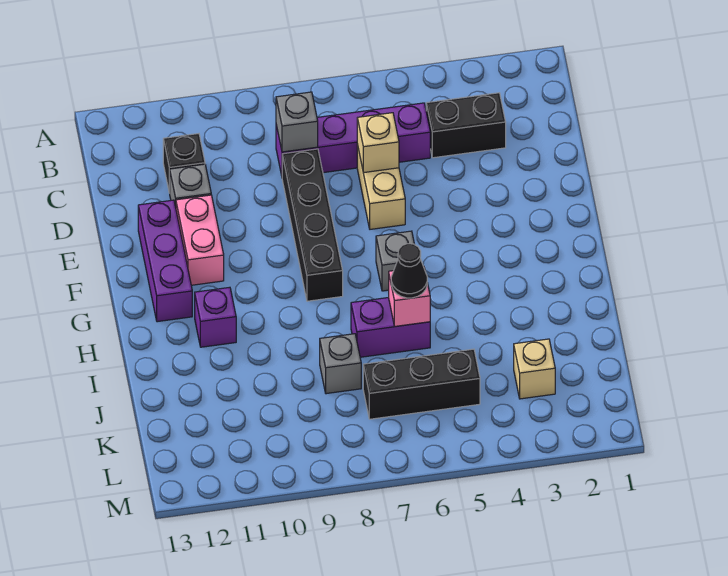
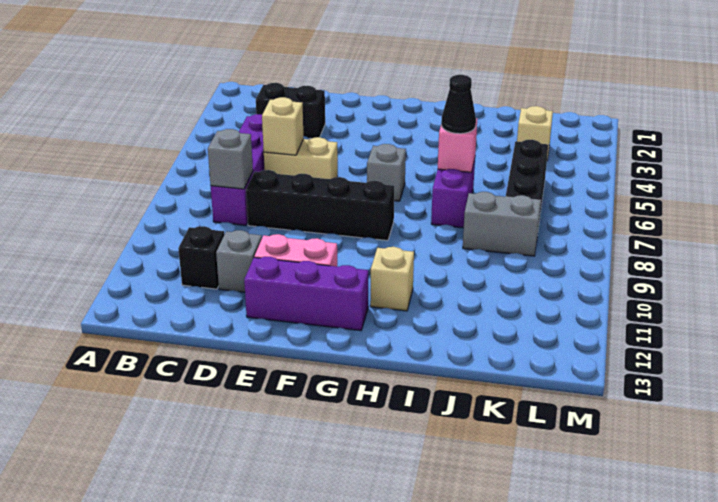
black brick C3:C4 level 1 -> black brick C3:D3 level 1
purple brick H11 level 1 -> tan brick H11 level 1
grey brick J8 level 1 -> grey brick J8:K8 level 1

